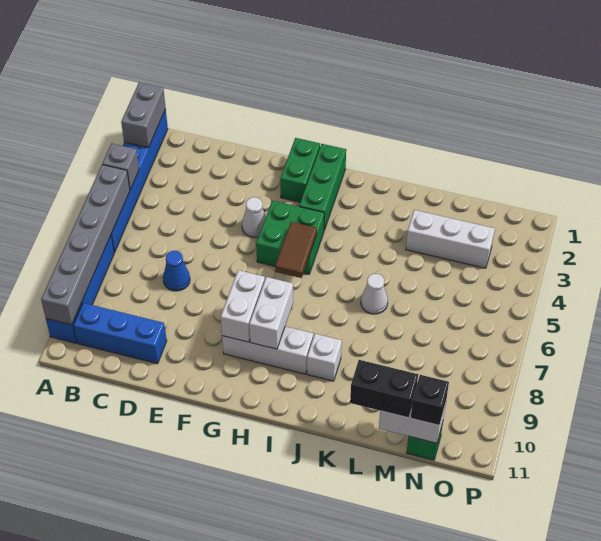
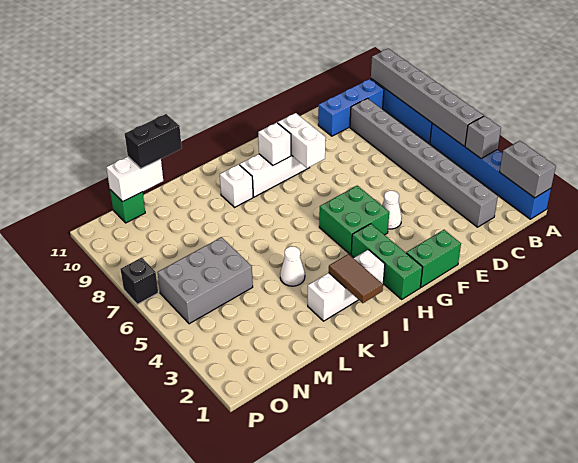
none -> grey brick C2:C9 level 1
blue cone D7 level 1 -> none
green brick G1:G2 level 1 -> green brick F1:G1 level 1
brown tile H5:H6 level 2 -> brown tile J1:J2 level 2
white brick H8:H9 level 2 -> white brick H9 level 2
white cone K6 level 1 -> white cone K4 level 1
white brick L3:N3 level 1 -> white brick I2:K2 level 1
none -> grey brick M5:O6 level 1
black brick N11 level 3 -> black brick P7 level 1

